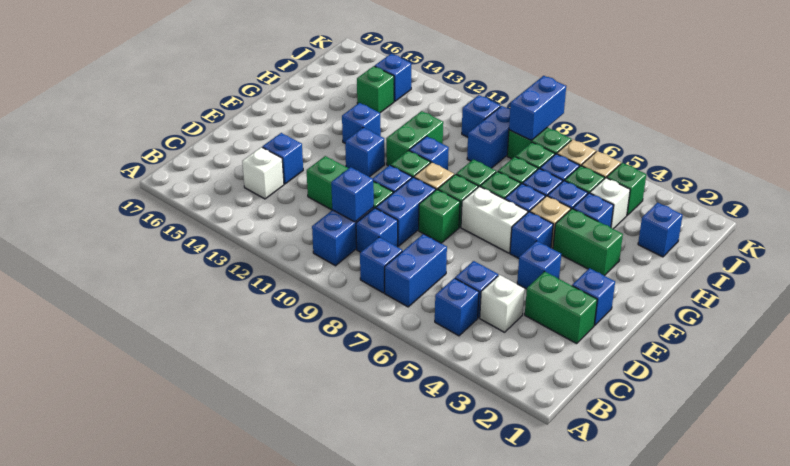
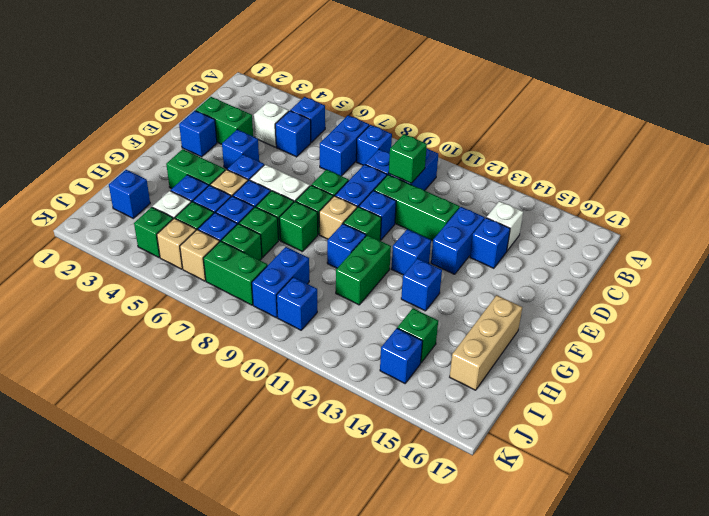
blue brick C10 level 2 -> green brick C10 level 2
none -> tan brick G16:I16 level 1
blue brick J8:K8 level 2 -> blue brick D13:E13 level 1

